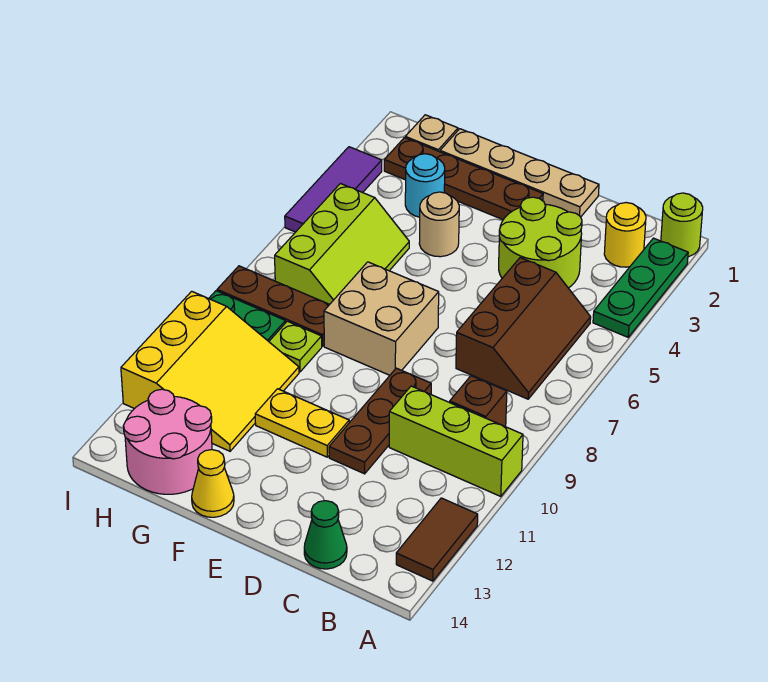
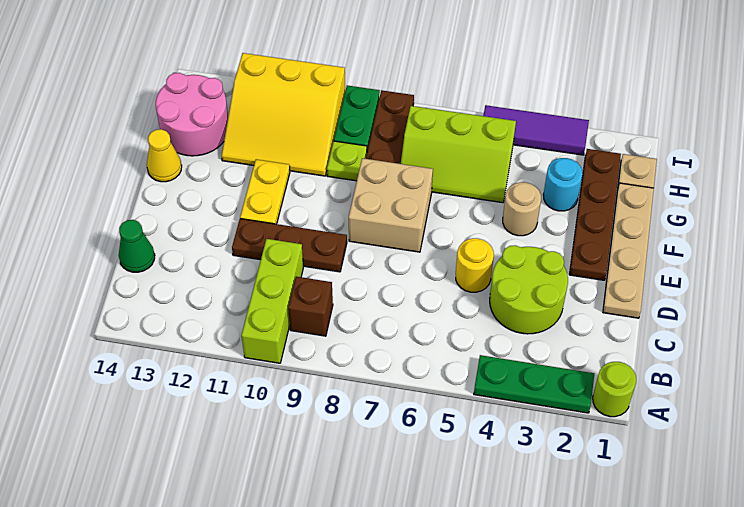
brown tile A12:A13 level 1 -> none
yellow round brick B2 level 1 -> yellow round brick D5 level 1
brown slope B5:C7 level 1 top C -> none

